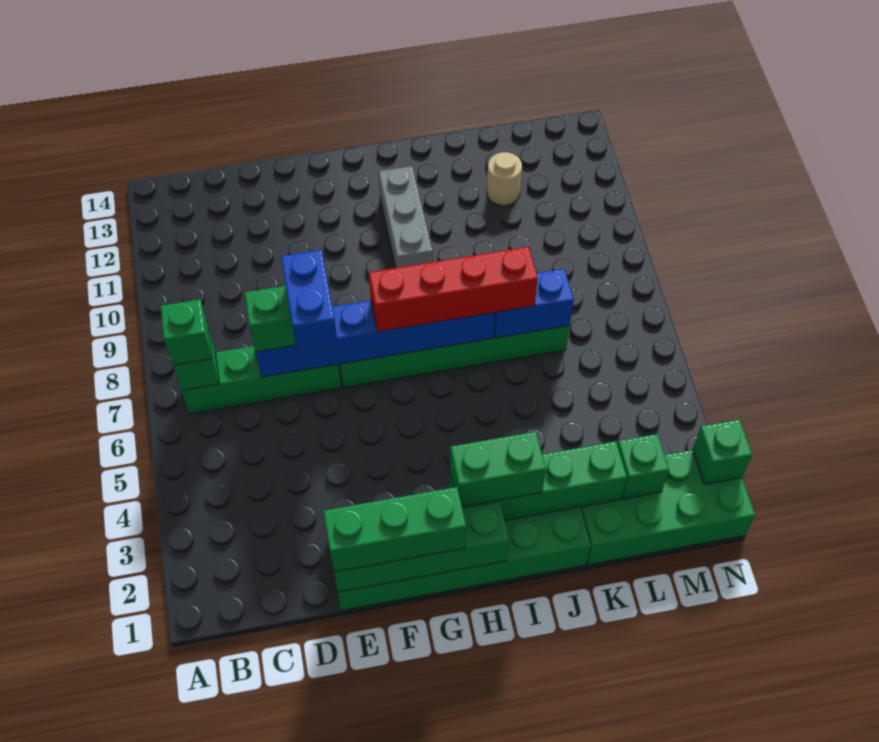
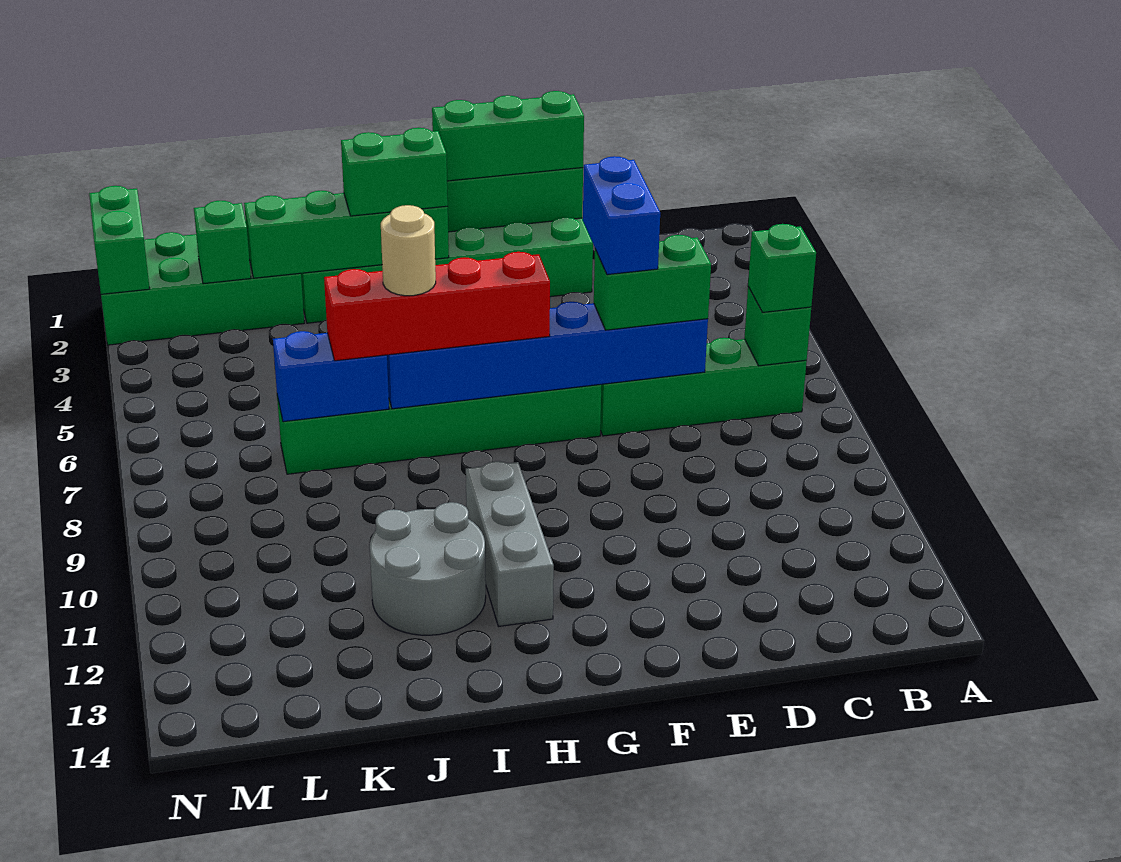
none -> grey round brick I11:J12 level 1
tan round brick K12 level 1 -> tan round brick I7 level 4
green brick N2 level 2 -> green brick N1:N2 level 2

